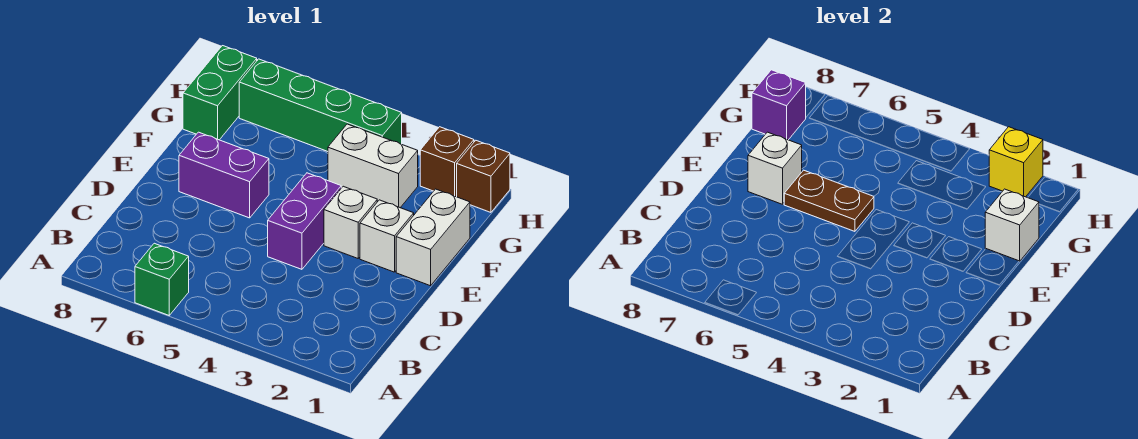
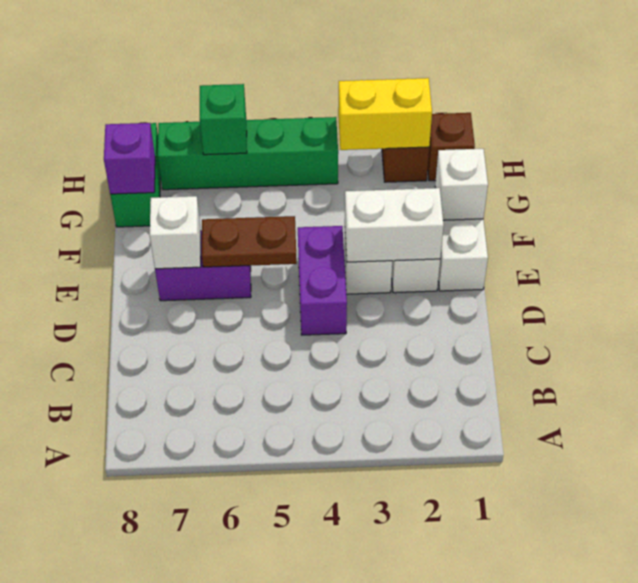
green brick A6 level 1 -> green brick H6 level 2
white brick G3:G4 level 1 -> white brick E2:E3 level 2
yellow brick H2 level 2 -> yellow brick H2:H3 level 2

